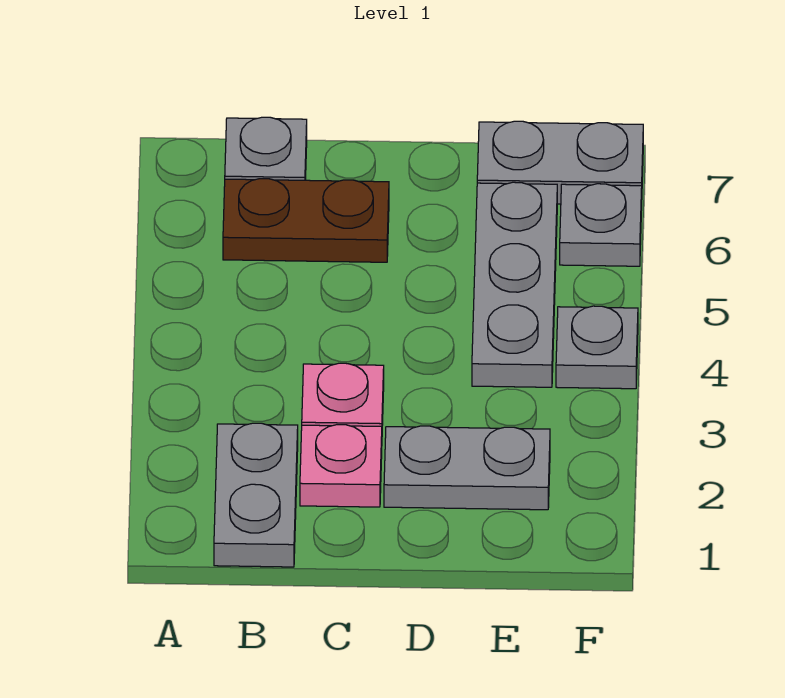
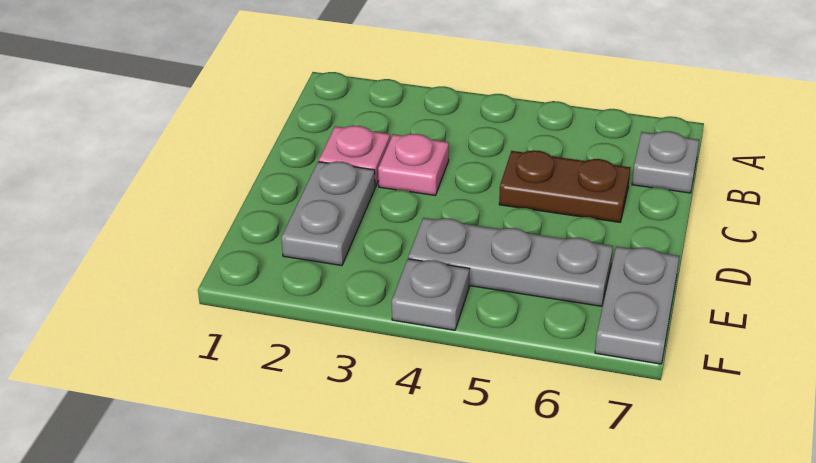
grey plate B1:B2 level 1 -> none
brown plate B6:C6 level 1 -> brown plate C5:C6 level 1
grey plate F6 level 1 -> none

